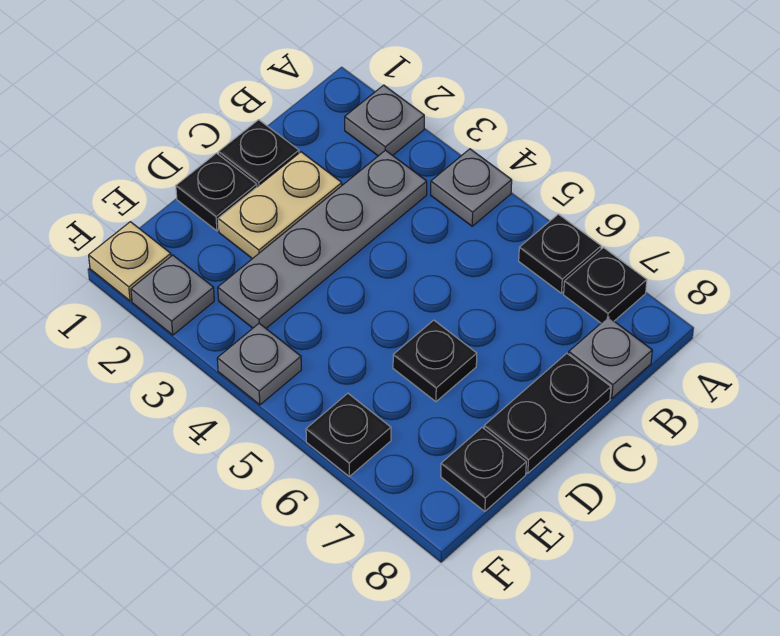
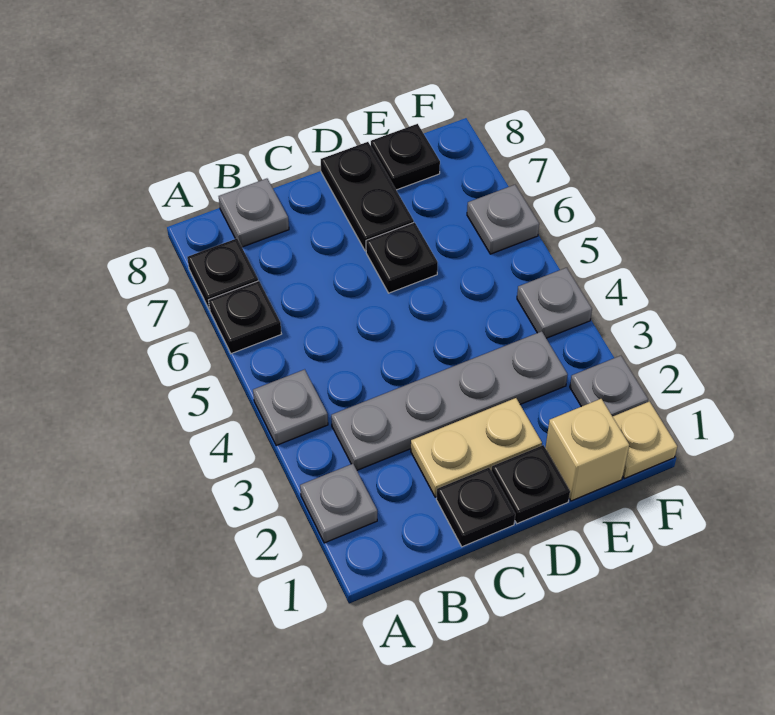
black plate C8:D8 level 1 -> black plate D7:D8 level 1
none -> tan brick E1 level 1
black plate F6 level 1 -> grey plate F6 level 1

